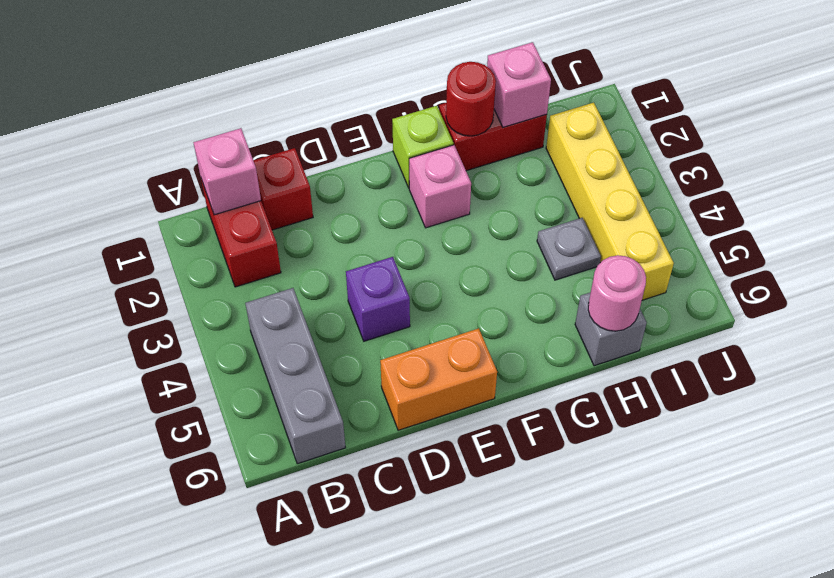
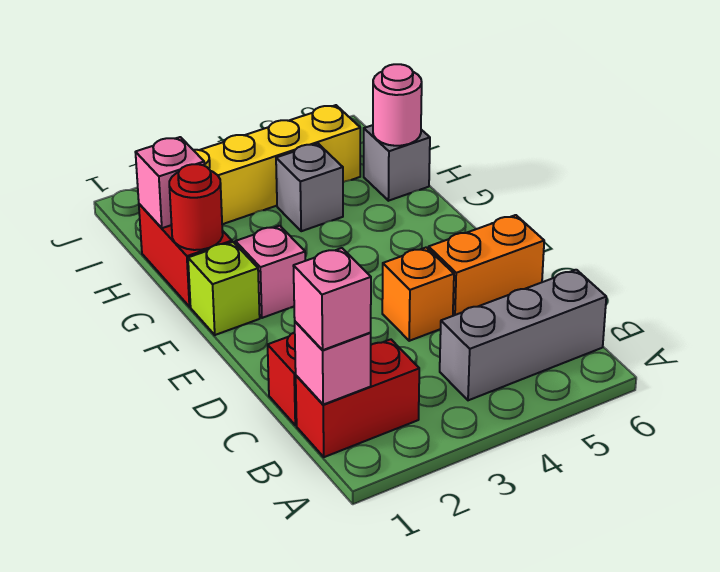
none -> pink brick B1 level 3
purple brick D4 level 1 -> orange brick D4 level 1
orange brick D6:E6 level 1 -> orange brick D5:D6 level 1
grey plate H4 level 1 -> grey brick H4 level 1

